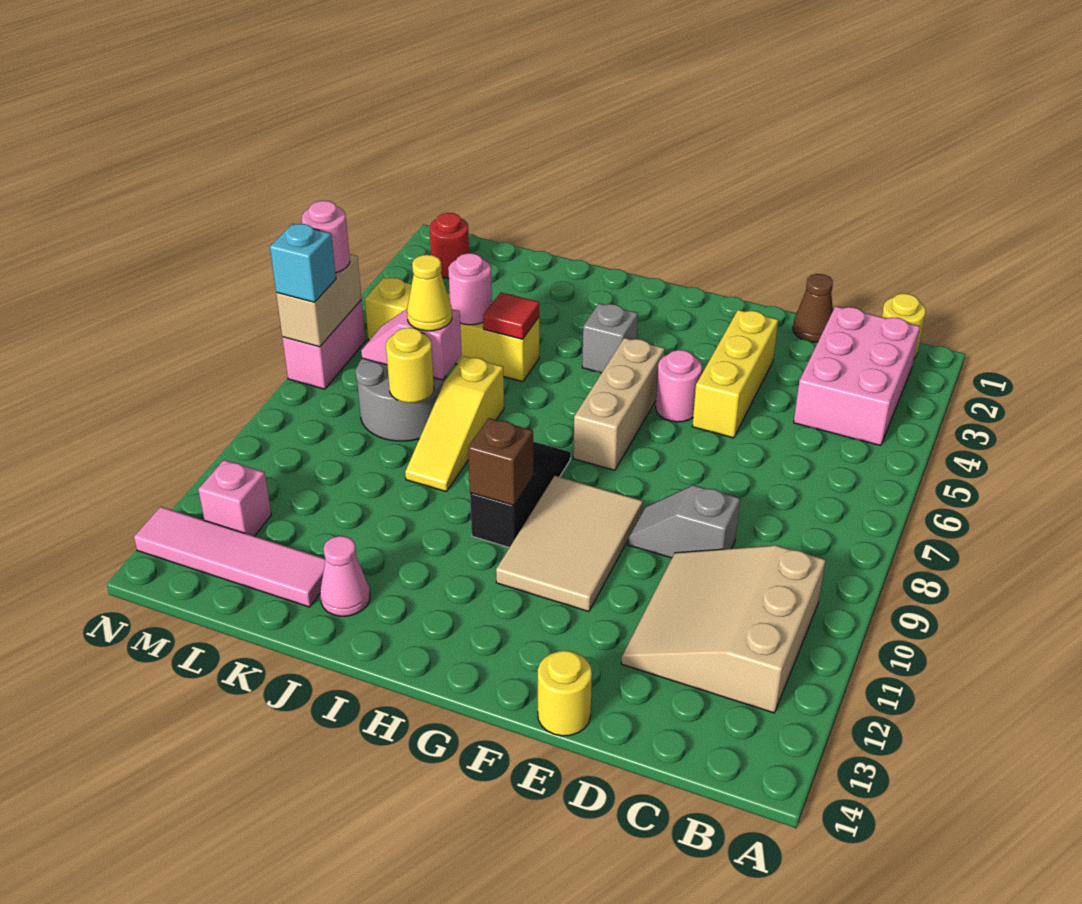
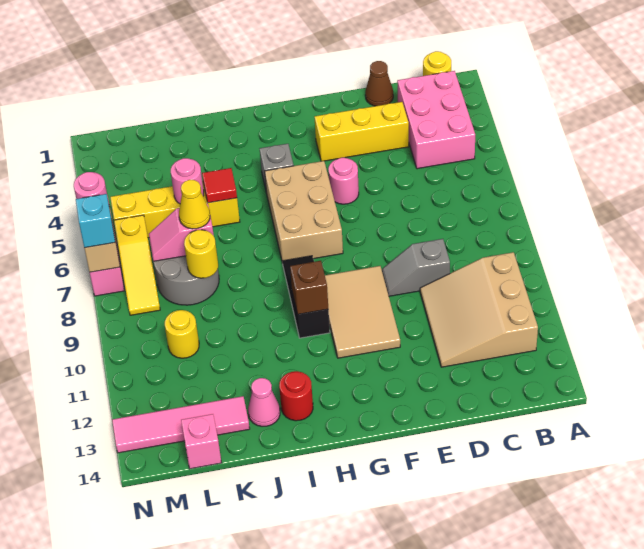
yellow brick E3:E5 level 1 -> yellow brick D3:F3 level 1
yellow round brick E14 level 1 -> yellow round brick L10 level 1
tan brick G5:G7 level 1 -> tan brick G5:H7 level 1
yellow slope J7:J9 level 1 top 7 -> yellow slope M6:M8 level 1 top 6
red round brick M2 level 1 -> red round brick I13 level 1
pink brick M12 level 1 -> pink brick L14 level 1

